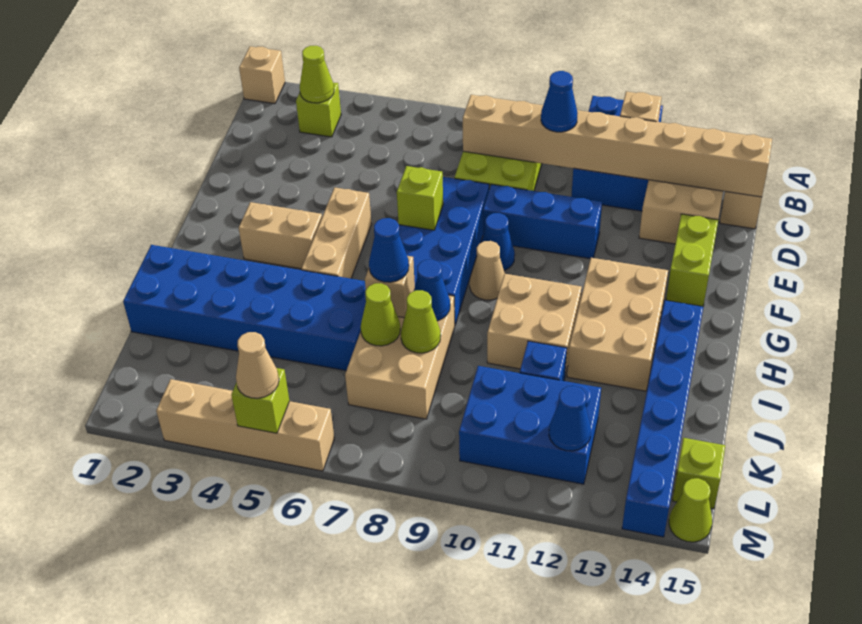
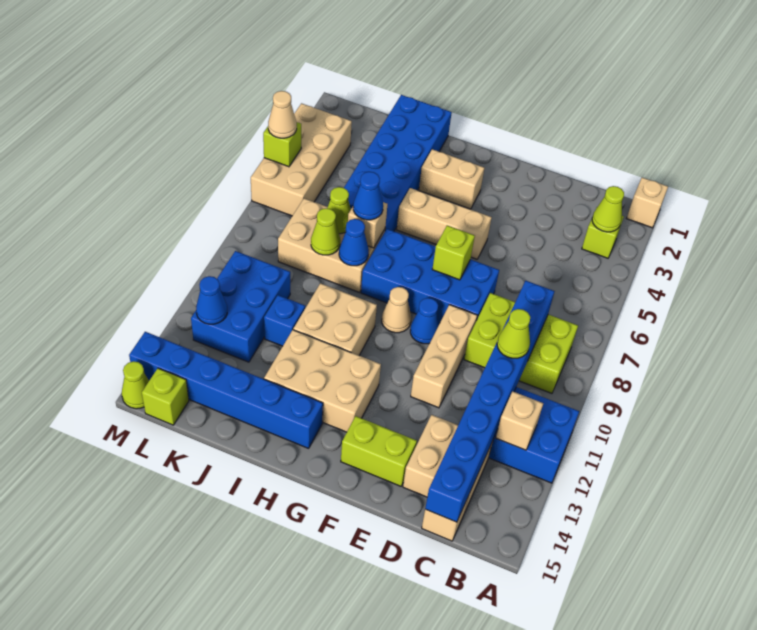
tan brick C8:C15 level 2 -> blue brick C8:C15 level 2
blue cone C10 level 3 -> lime cone C10 level 3
blue brick E9:E11 level 1 -> tan brick E9:E11 level 1
tan brick G3:G4 level 1 -> tan brick G3:H3 level 1
tan brick M3:M6 level 1 -> tan brick L3:M6 level 1

